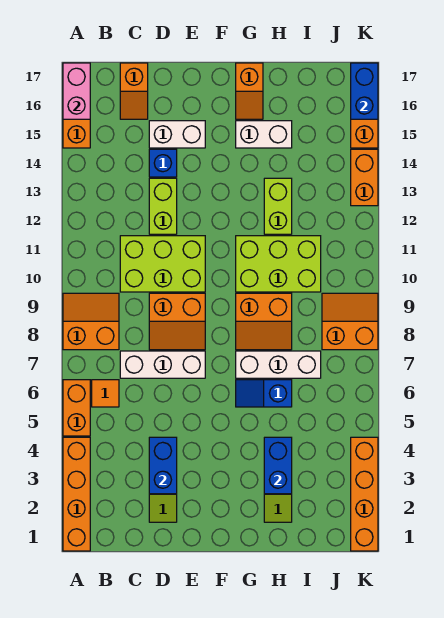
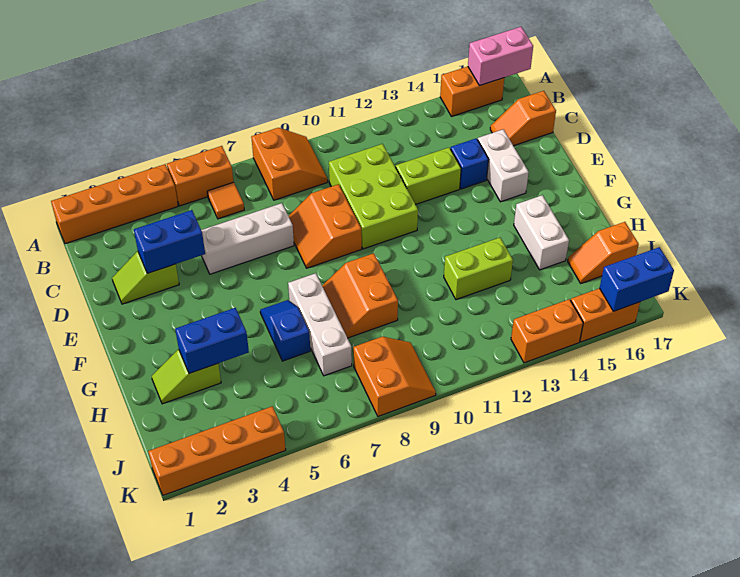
white brick C7:E7 level 1 -> white brick D5:D7 level 1
lime brick G10:I11 level 1 -> none
orange slope G16:G17 level 1 top 17 -> orange slope I16:I17 level 1 top 17

